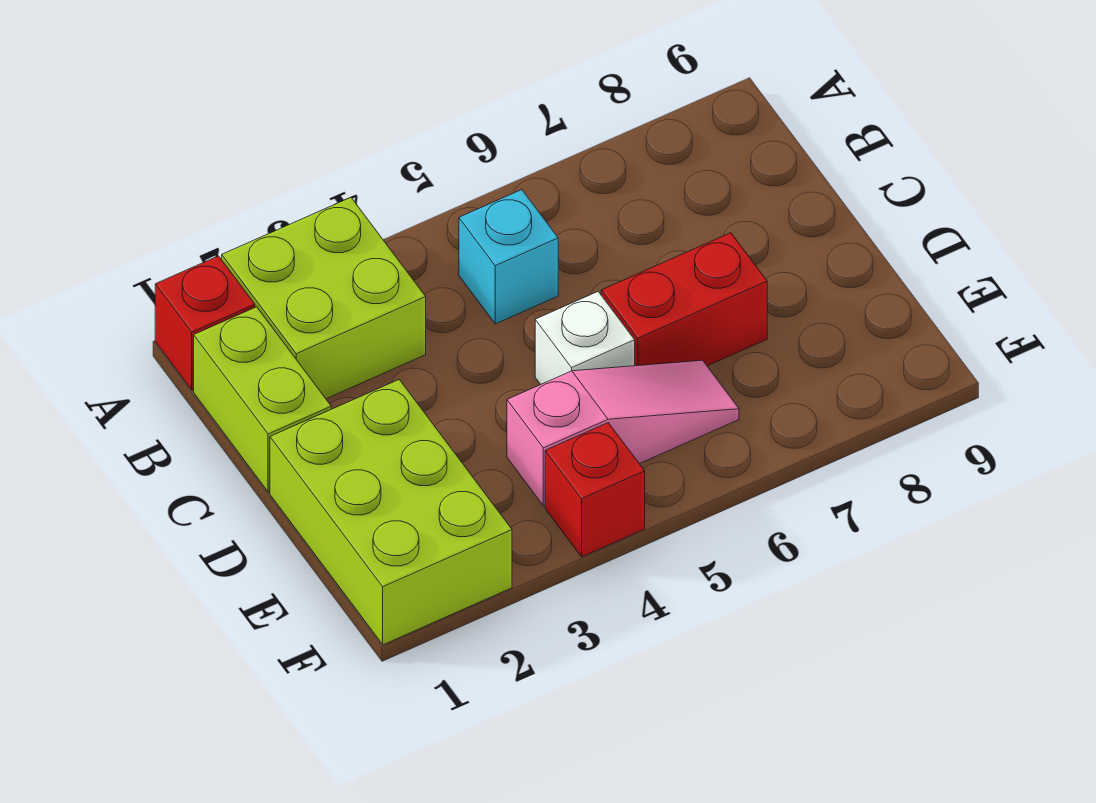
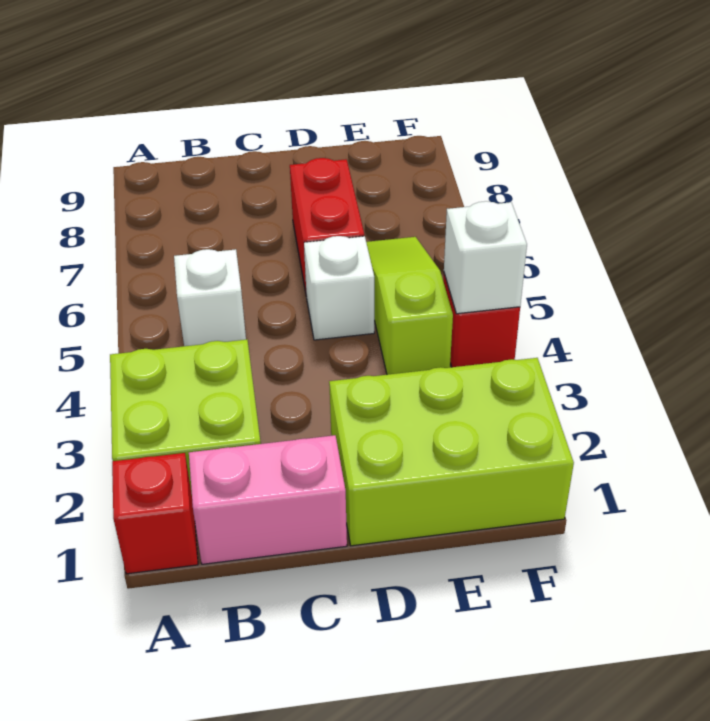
lime brick B1:C1 level 1 -> pink brick B1:C1 level 1
cyan brick B5 level 1 -> white brick B5 level 1
pink slope E4:E6 level 1 top 4 -> lime slope E4:E6 level 1 top 4
none -> white brick F4 level 2

